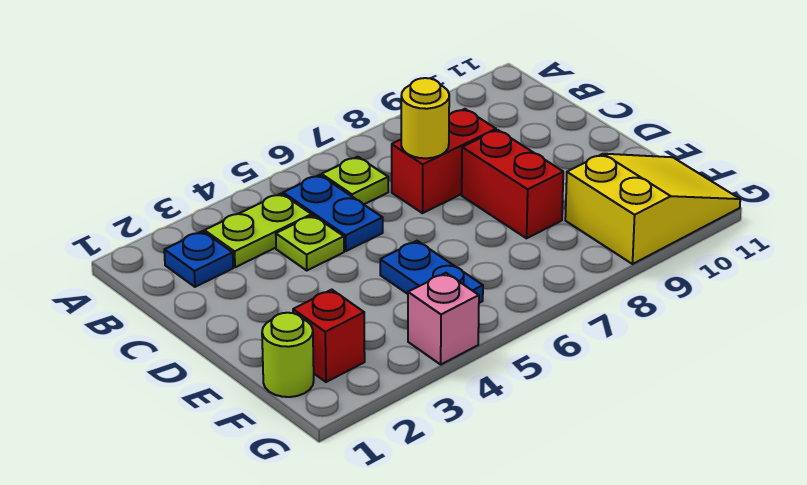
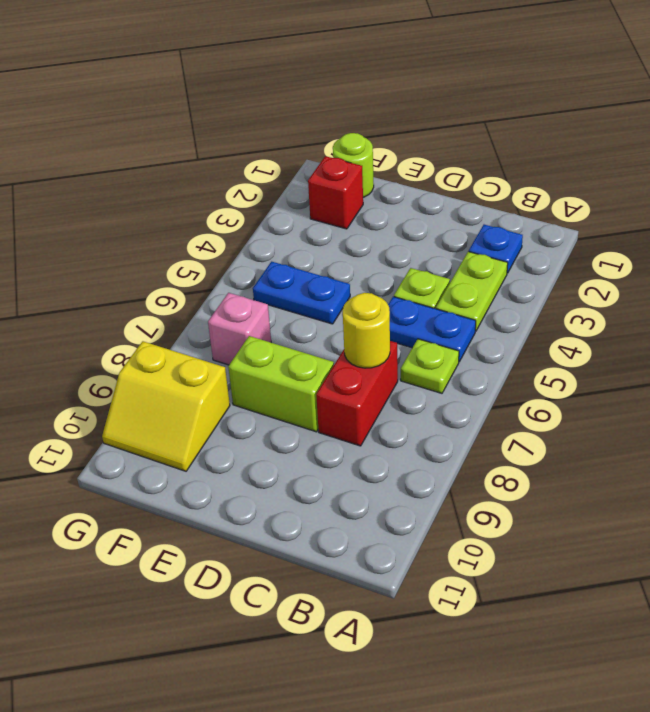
red brick D8:E8 level 1 -> lime brick D8:E8 level 1
yellow slope F9:G11 level 1 top 9 -> yellow slope F9:G10 level 1 top 9
pink brick G4 level 1 -> pink brick F7 level 1

